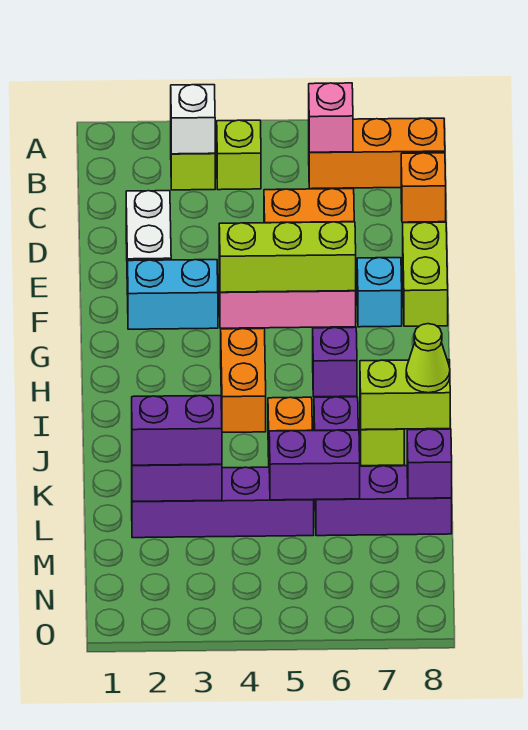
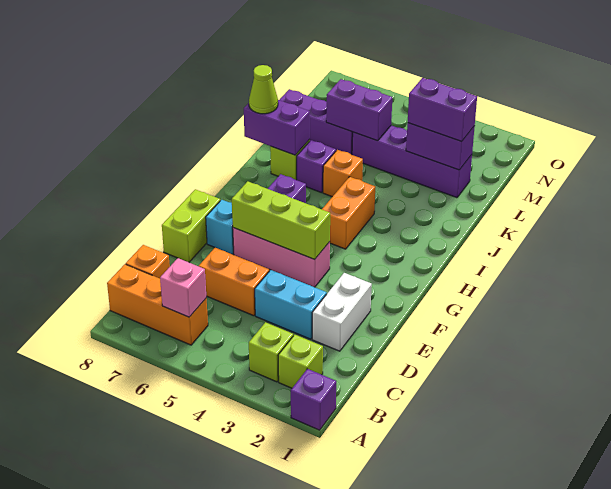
white brick B3 level 2 -> none
lime brick B4 level 1 -> lime brick B2 level 1
cyan brick F2:F3 level 1 -> cyan brick D3:D4 level 1
lime brick J7:J8 level 2 -> purple brick J7:J8 level 2
purple brick L8 level 2 -> purple brick A1 level 1

